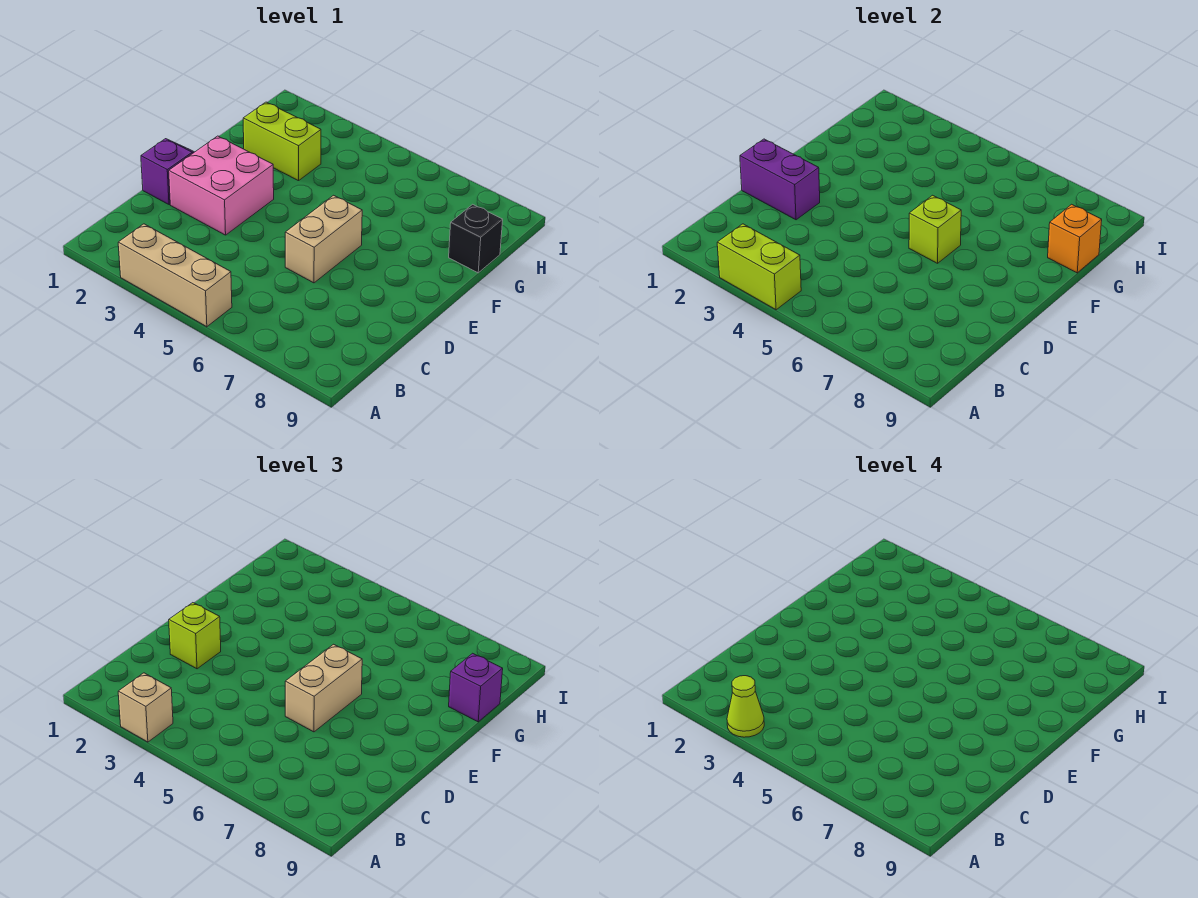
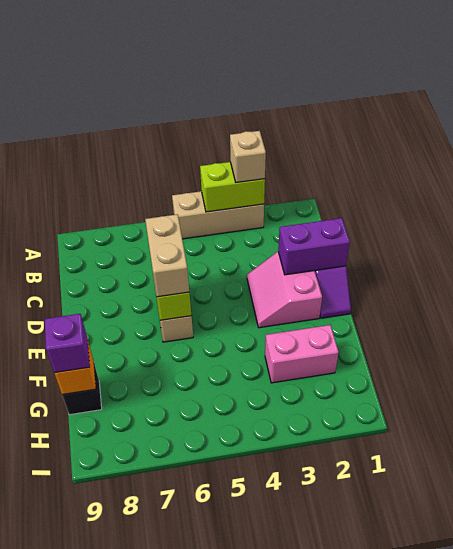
lime cone A3 level 4 -> none
pink brick D2:E3 level 1 -> pink slope D2:E3 level 1 top 2
lime brick D2 level 3 -> none
lime brick G2:G3 level 1 -> pink brick G2:G3 level 1

